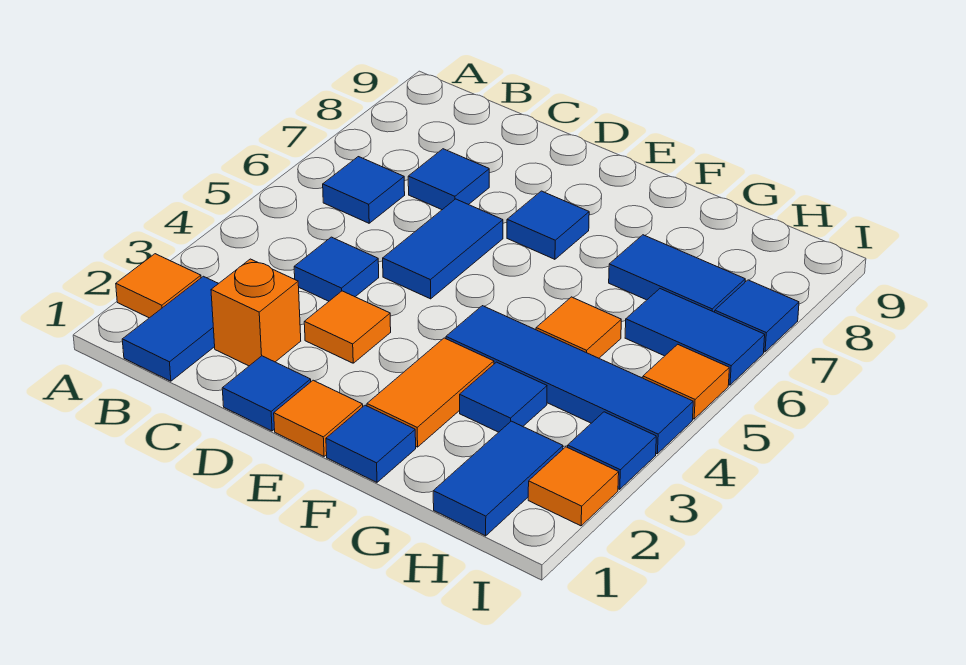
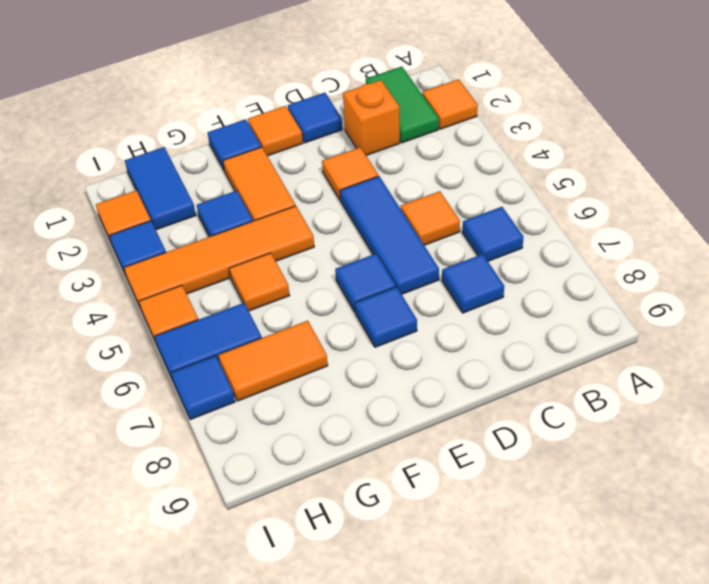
blue tile B1:B2 level 1 -> green tile B1:B2 level 1
blue tile C4 level 1 -> blue tile E6 level 1
none -> orange tile C5 level 1
blue tile D5:D6 level 1 -> blue tile D4:D6 level 1
blue tile F4:I4 level 1 -> orange tile F4:I4 level 1
blue tile G7:H7 level 1 -> orange tile G7:H7 level 1

